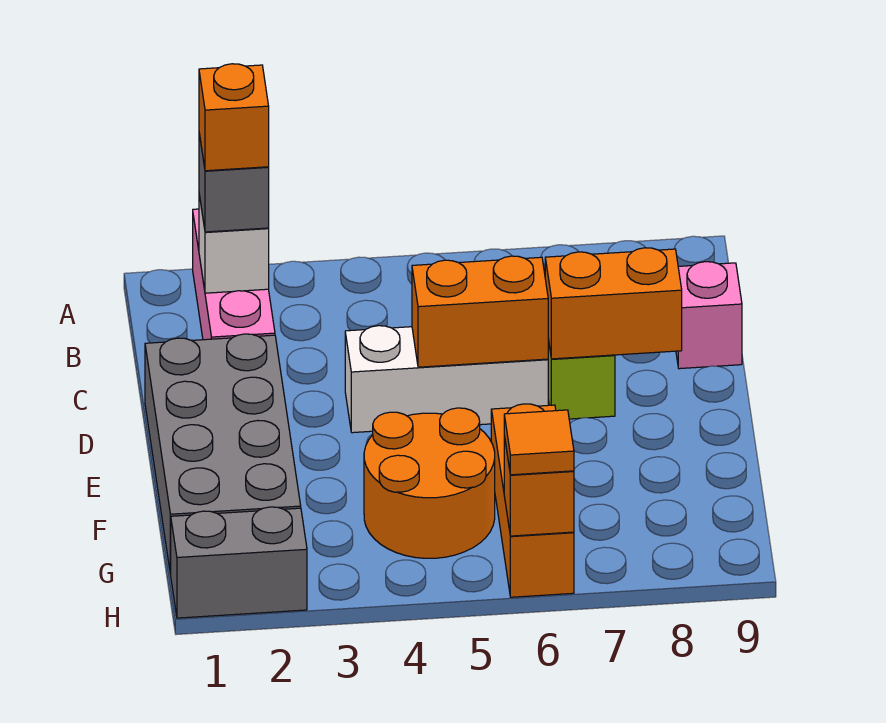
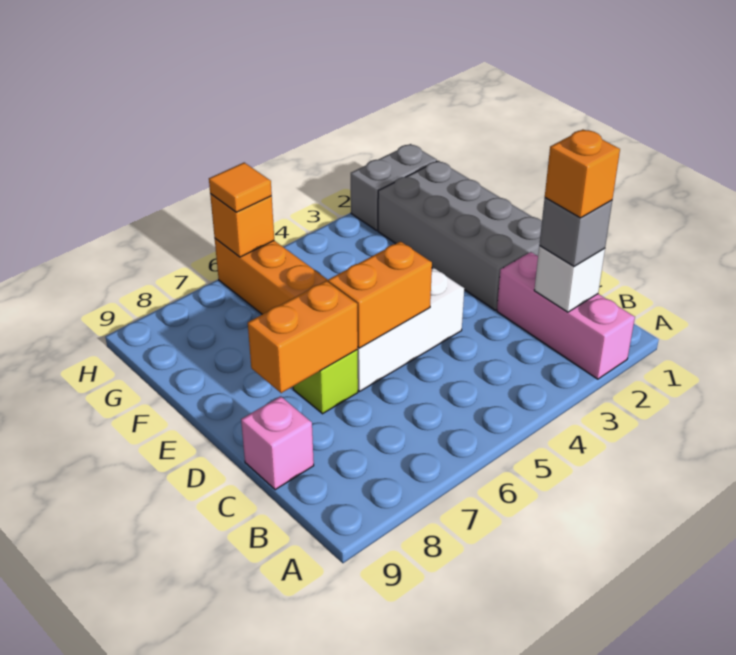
orange round brick F4:G5 level 1 -> none

